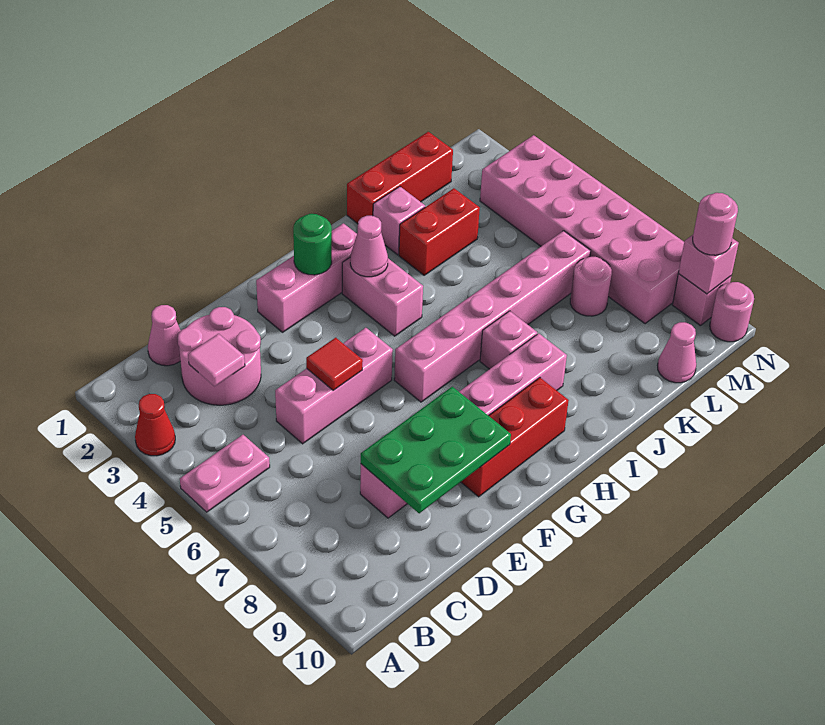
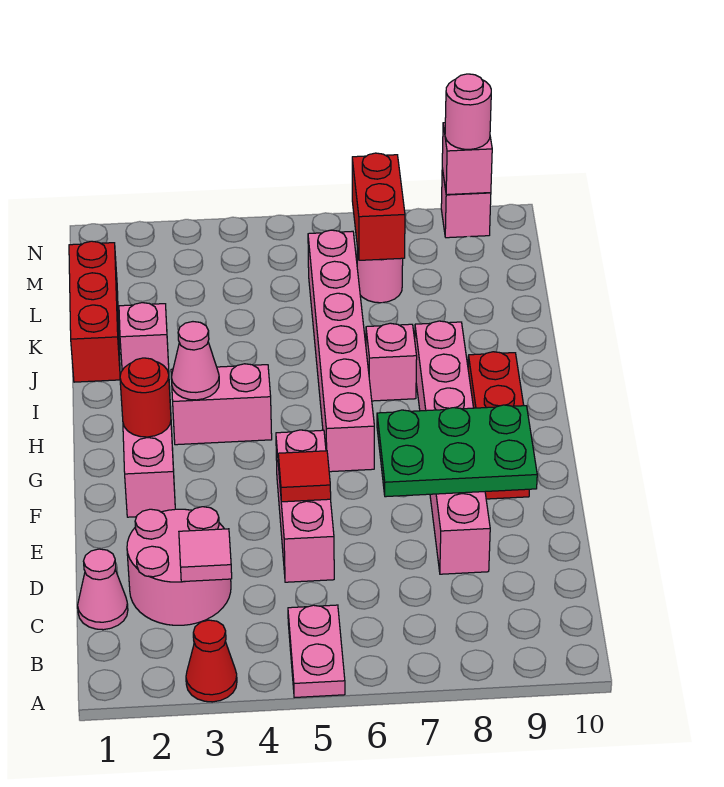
green plate D8:F9 level 2 -> green plate E7:F9 level 2
green round brick G2 level 2 -> red round brick G2 level 2
red brick J3:K3 level 1 -> red brick L7:M7 level 2
pink cone L10 level 1 -> none
pink brick M3:N8 level 1 -> none
pink round brick N10 level 1 -> none

